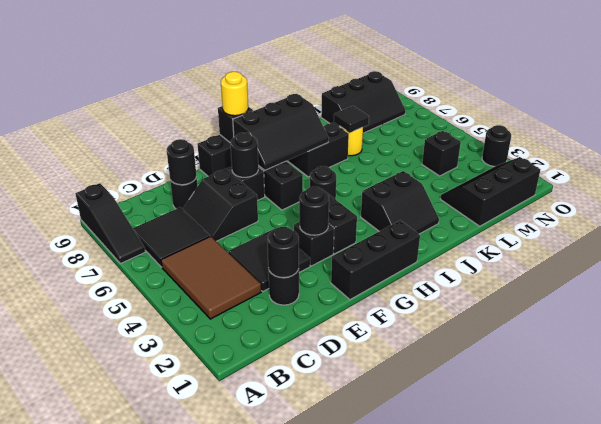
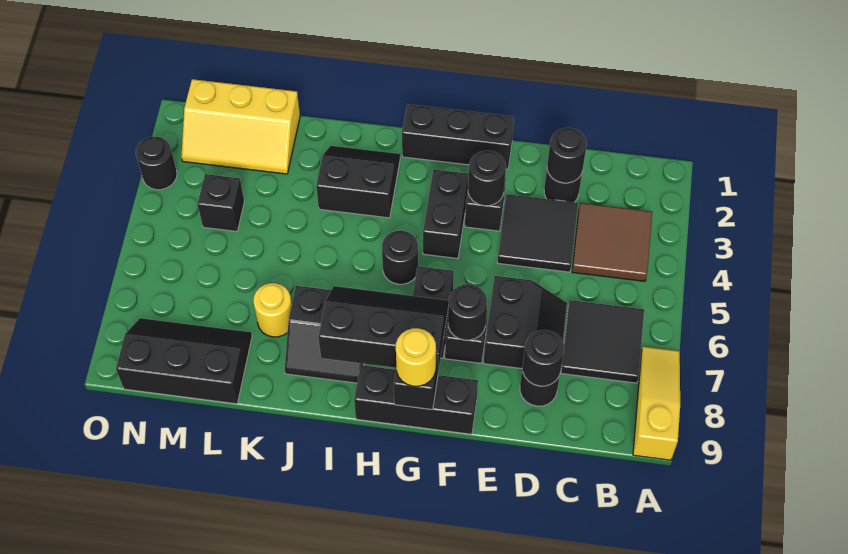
black slope A7:A9 level 1 top 9 -> yellow slope A7:A9 level 1 top 9
brown tile B3:C5 level 1 -> brown tile B3:C4 level 1
black tile K7 level 2 -> none
black slope L1:N2 level 1 top 1 -> yellow slope L1:N2 level 1 top 1

